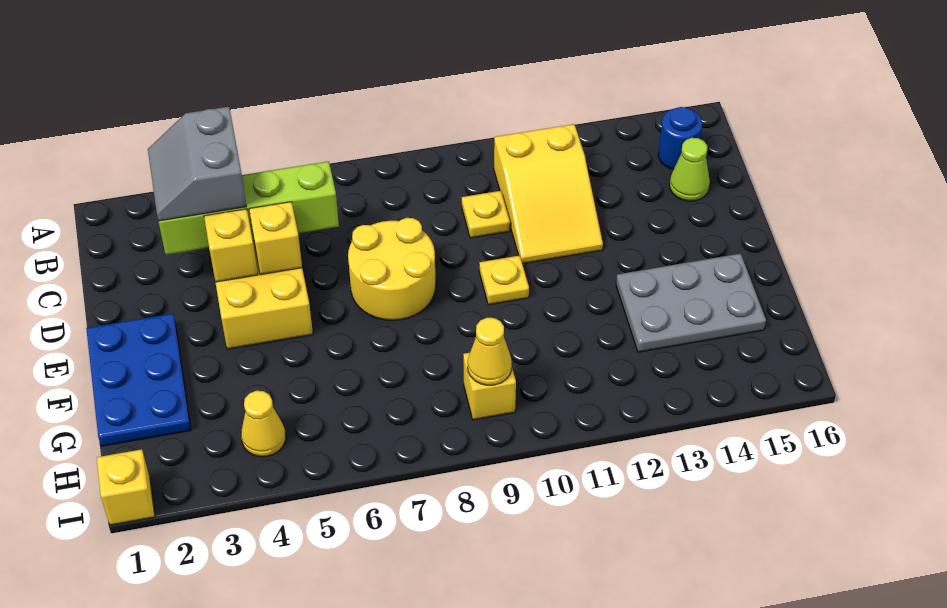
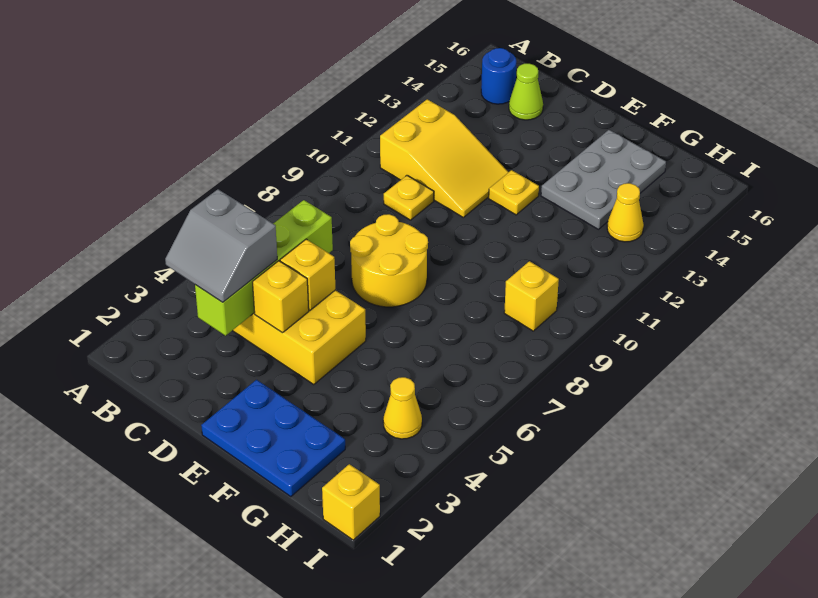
yellow plate E10 level 1 -> yellow plate E12 level 1
yellow cone H9 level 2 -> yellow cone H13 level 1

